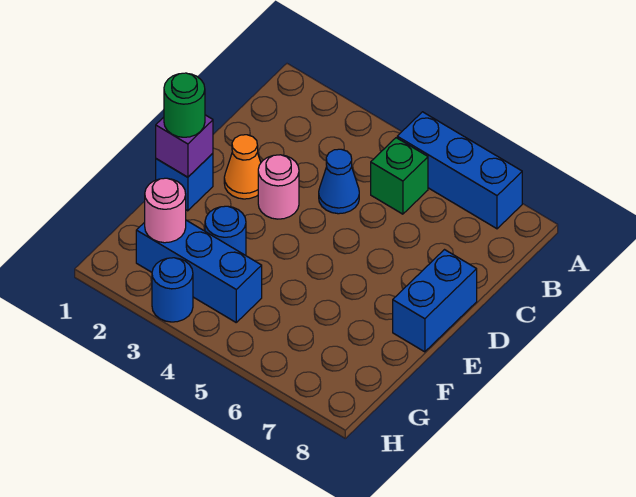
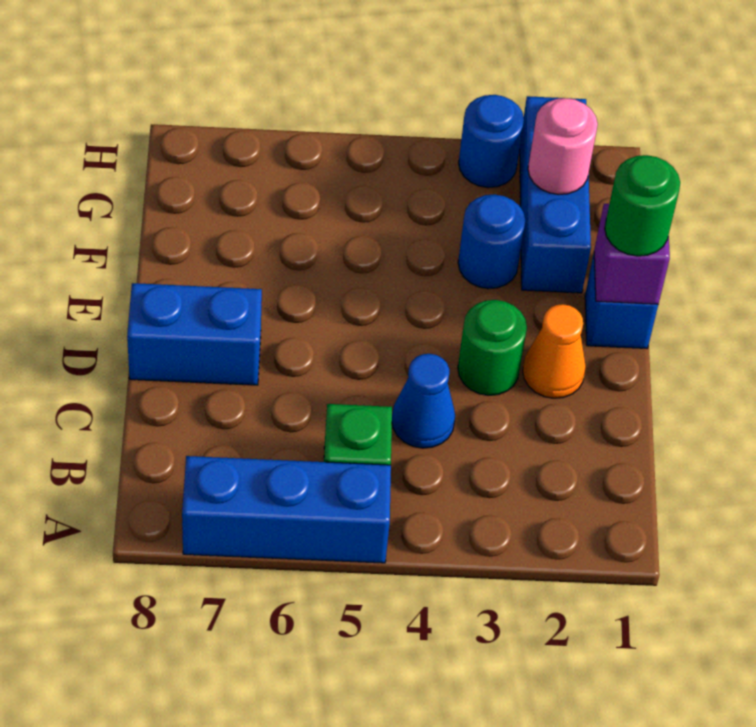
pink round brick D3 level 1 -> green round brick D3 level 1
blue brick D8:E8 level 1 -> blue brick D7:D8 level 1
blue brick G2:G4 level 1 -> blue brick F2:H2 level 1

